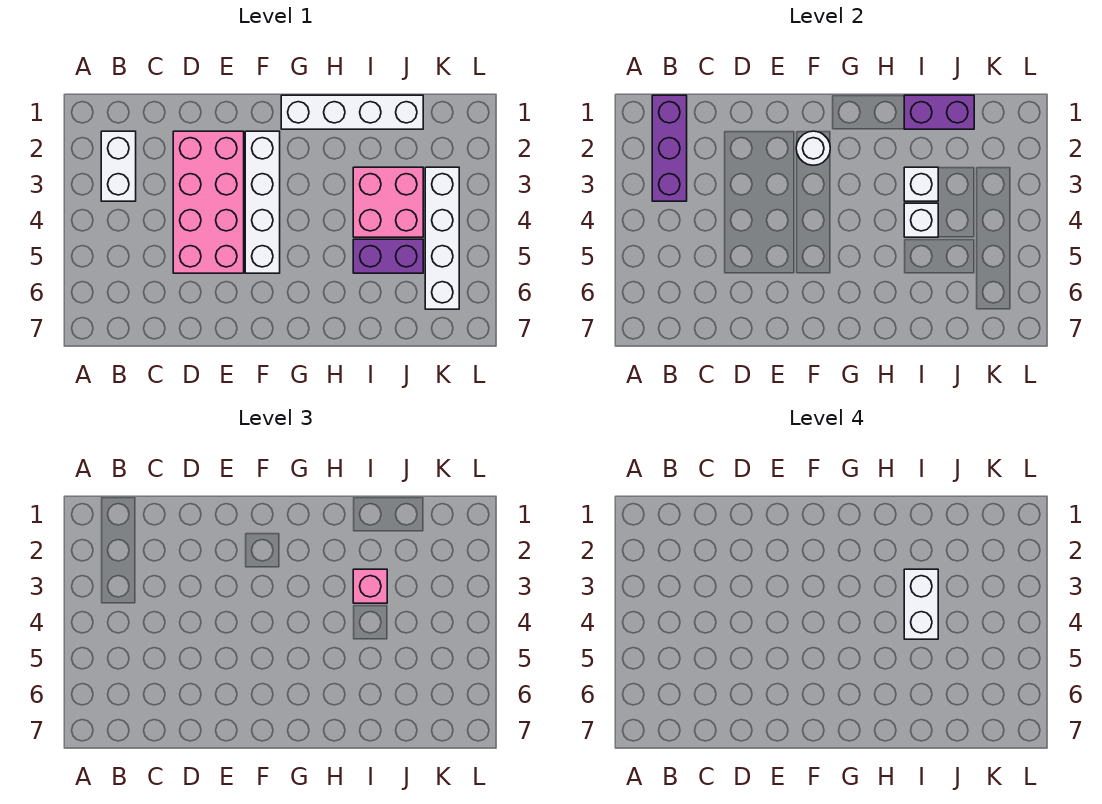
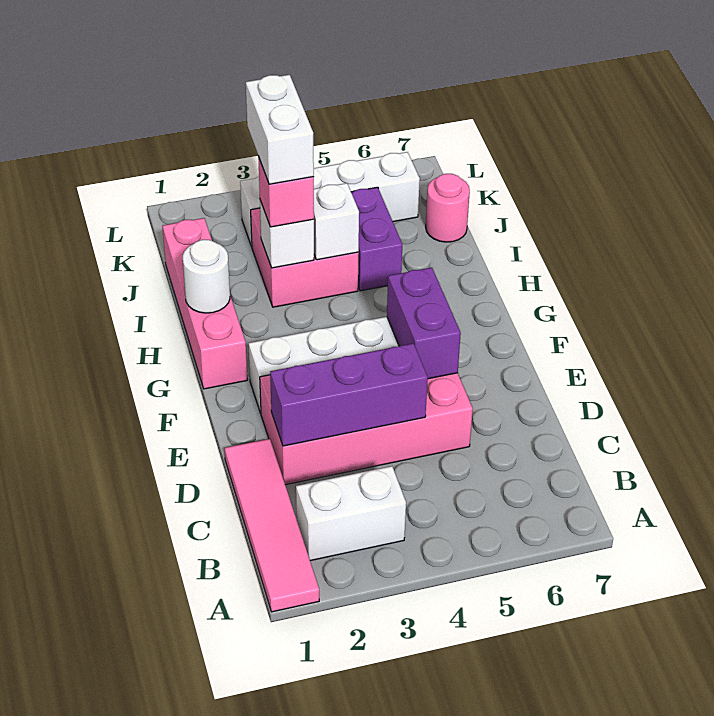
none -> pink tile A1:D1 level 1
purple brick B1:B3 level 2 -> purple brick D2:D4 level 2
white round brick F2 level 2 -> white round brick H1 level 2
white brick G1:J1 level 1 -> pink brick G1:J1 level 1
purple brick I1:J1 level 2 -> purple brick E5:F5 level 2
white brick I3:I4 level 4 -> white brick I3:J3 level 4
none -> pink round brick J7 level 1

